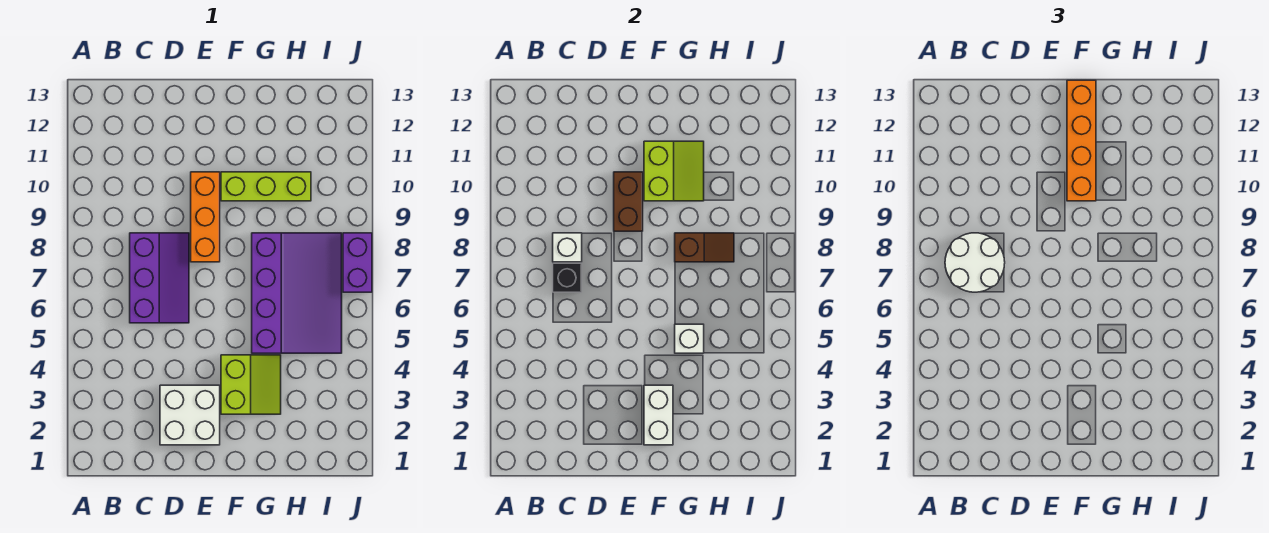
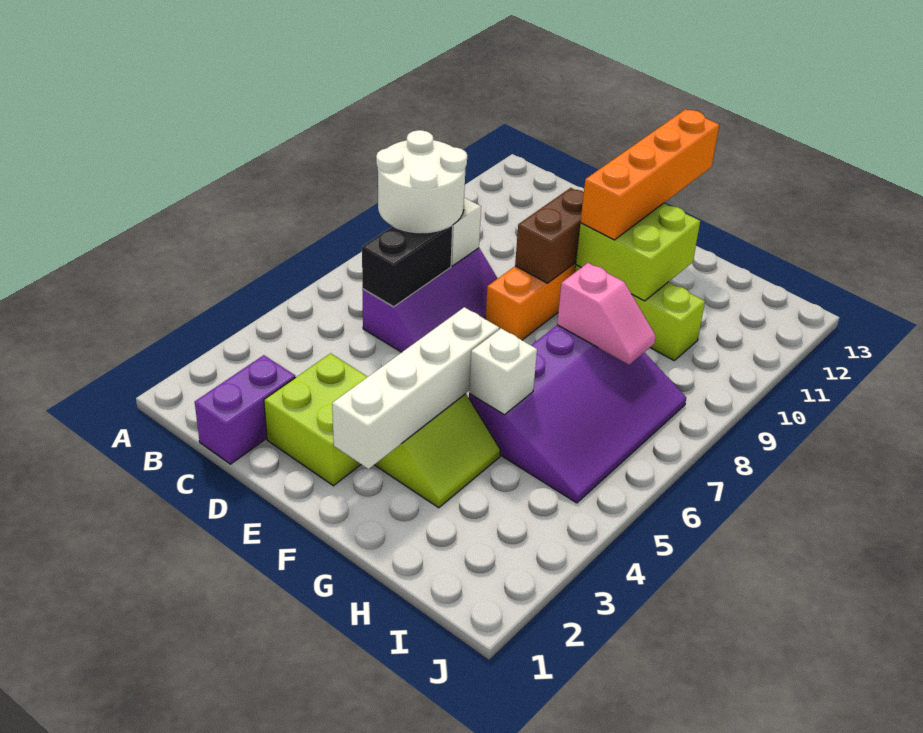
black brick C7 level 2 -> black brick C6:C7 level 2
white brick D2:E3 level 1 -> lime brick D2:E3 level 1
white brick F2:F3 level 2 -> white brick F2:F5 level 2
lime slope F10:G11 level 2 top F -> lime brick F10:G11 level 2
brown slope G8:H8 level 2 top G -> pink slope G8:H8 level 2 top G
purple brick J7:J8 level 1 -> purple brick C1:C2 level 1

